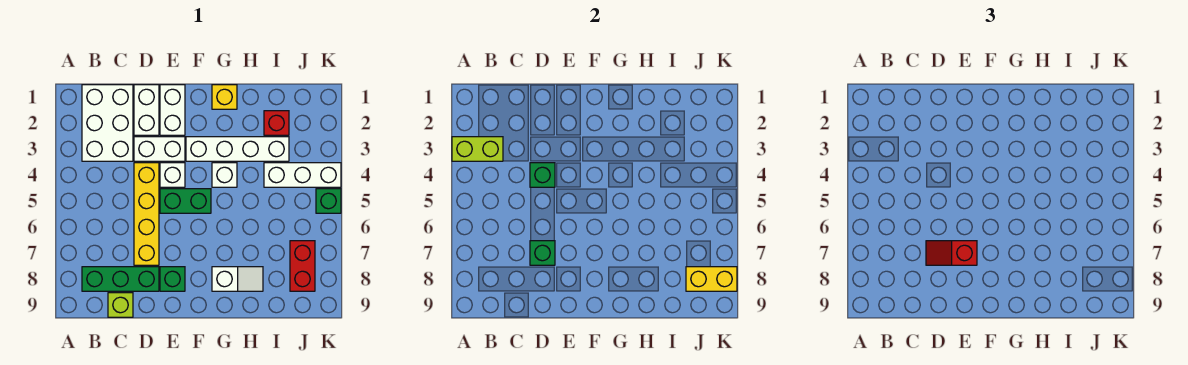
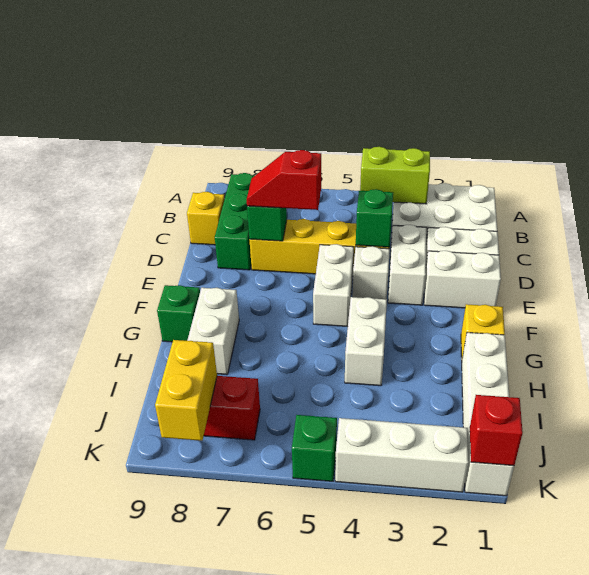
lime brick A3:B3 level 2 -> lime brick B3:B4 level 2
lime brick C9 level 1 -> yellow brick C9 level 1
red slope D7:E7 level 3 top E -> red slope D6:D7 level 3 top 6
green brick E5:F5 level 1 -> white brick E5:F5 level 1
green brick E8 level 1 -> green brick G9 level 1
white brick F3:I3 level 1 -> white brick H1:K1 level 1
white brick G4 level 1 -> white brick G4:H4 level 1
white slope G8:H8 level 1 top G -> white brick G8:H8 level 1
red brick I2 level 1 -> red brick K1 level 2
white brick I4:K4 level 1 -> white brick K2:K4 level 1

